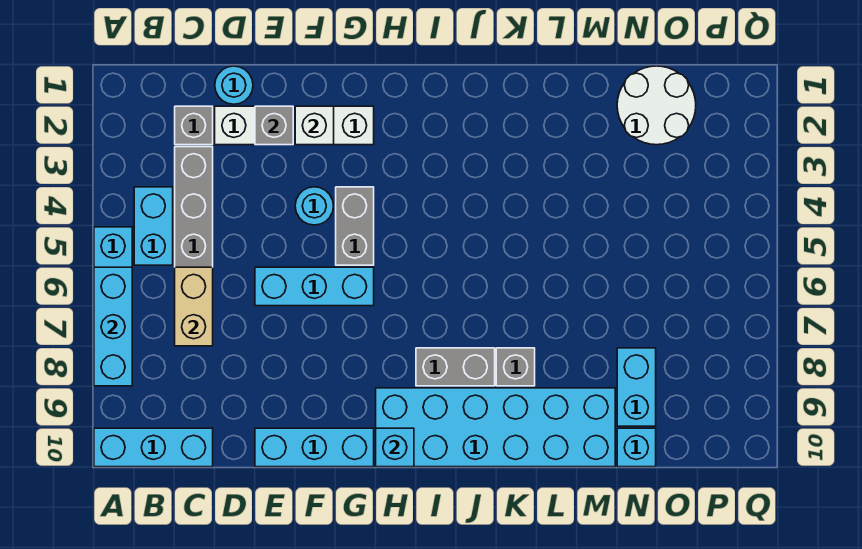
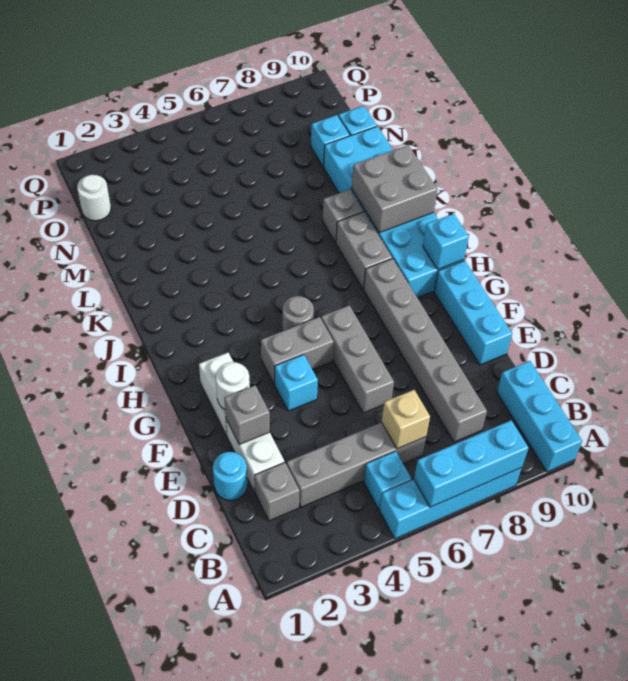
cyan brick B4:B5 level 1 -> cyan brick B5 level 1
tan brick C6:C7 level 2 -> tan brick C6 level 2
none -> grey brick C8:H8 level 1
cyan brick E6:G6 level 1 -> grey brick E6:G6 level 1
white brick F2 level 2 -> white round brick F2 level 2
cyan round brick F4 level 1 -> cyan brick F4 level 1
none -> grey round brick H5 level 1
none -> grey brick J9:K10 level 2
white round brick N1:O2 level 1 -> white round brick O1 level 1
cyan brick N8:N9 level 1 -> cyan brick N9 level 1

